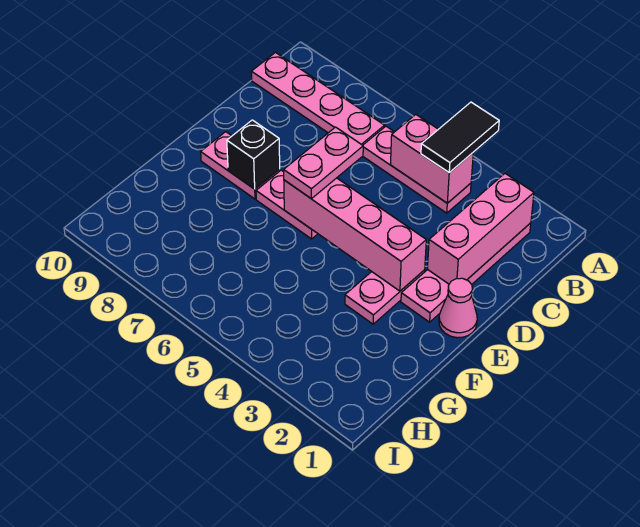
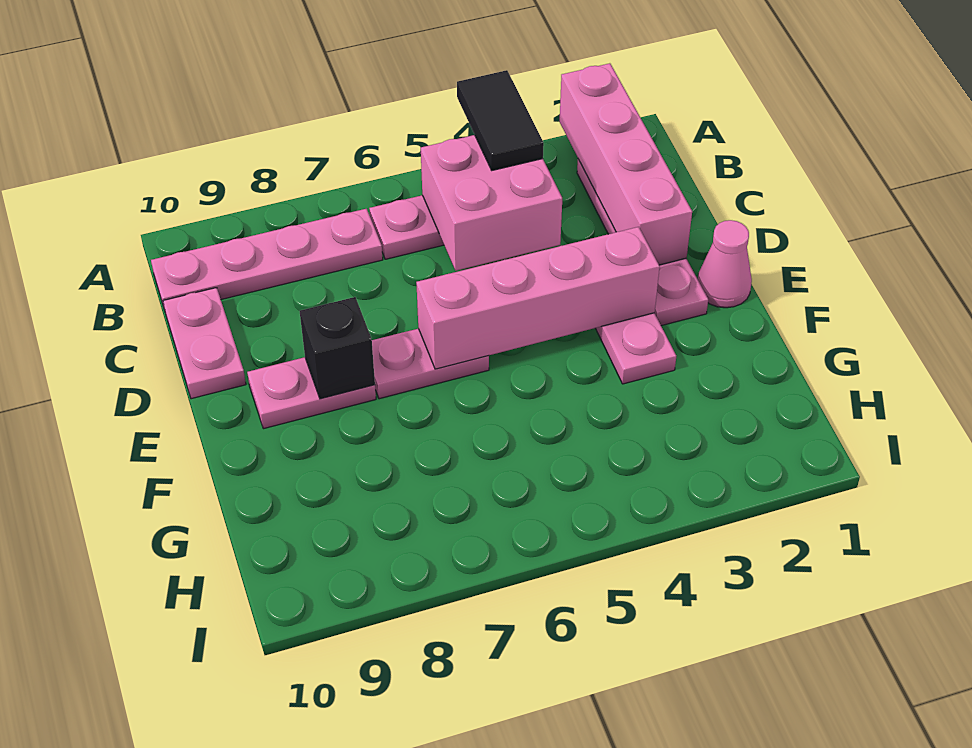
pink brick B2:D2 level 2 -> pink brick A2:D2 level 2
pink brick B4:B5 level 2 -> pink brick B4:C5 level 2
pink plate D6:E6 level 3 -> pink plate C10:D10 level 1

